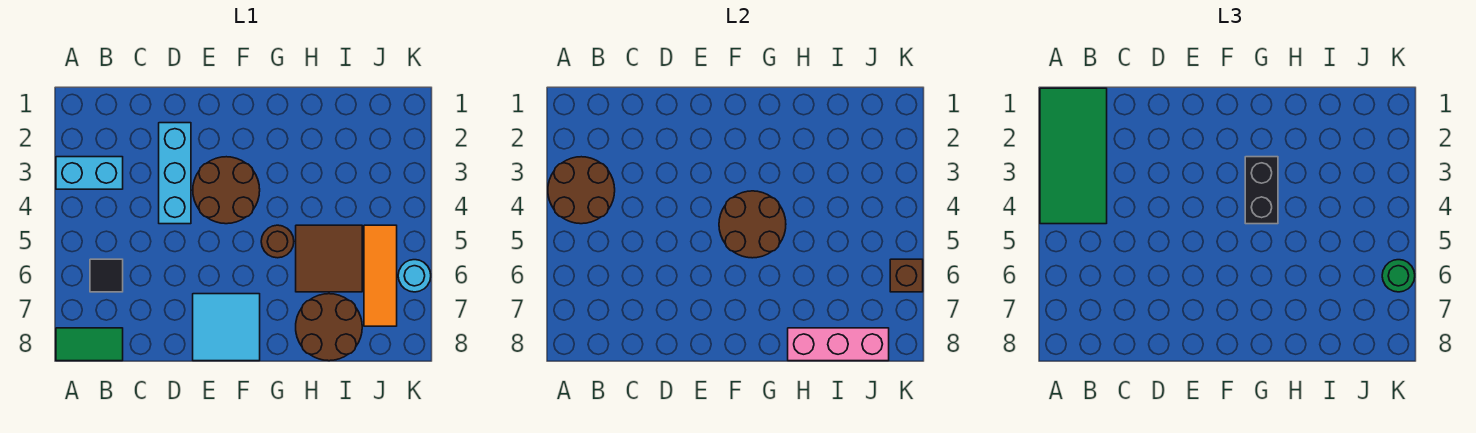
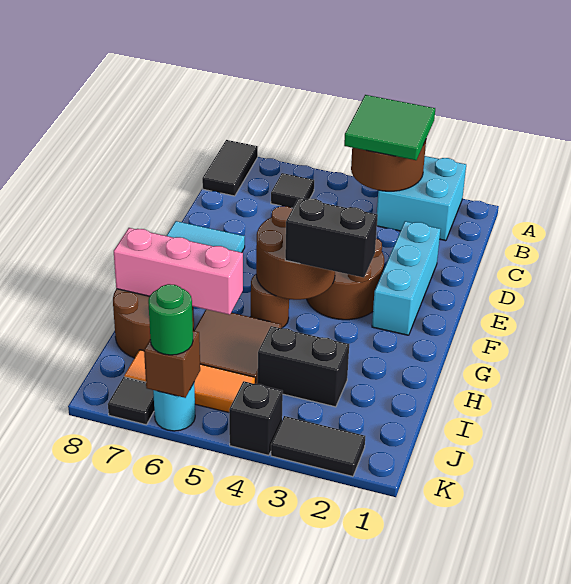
green tile A1:B4 level 3 -> green tile A3:B4 level 3
cyan brick A3:B3 level 1 -> cyan brick A2:B3 level 1
green tile A8:B8 level 1 -> black tile A8:B8 level 1
cyan brick D2:D4 level 1 -> cyan brick D2:F2 level 1
pink brick H8:J8 level 2 -> pink brick H6:H8 level 2
none -> black brick I3:I4 level 1
none -> black tile K2:K3 level 1
none -> black brick K4 level 1
none -> black tile K7 level 1

